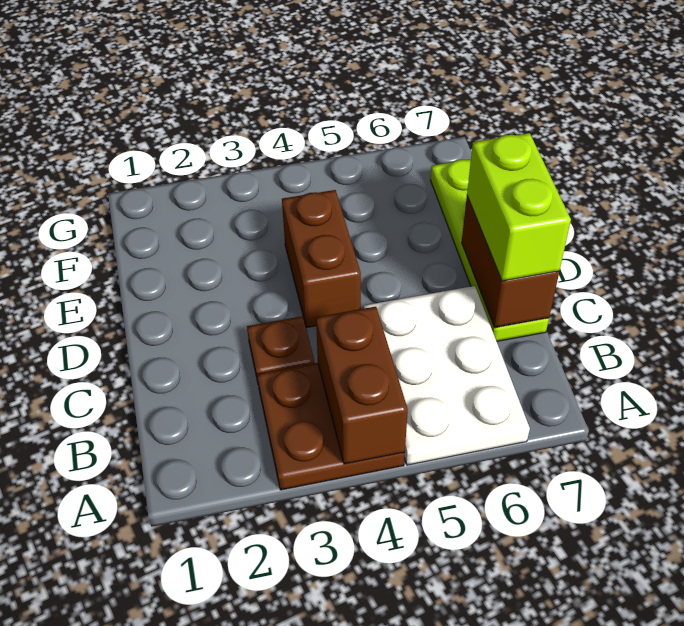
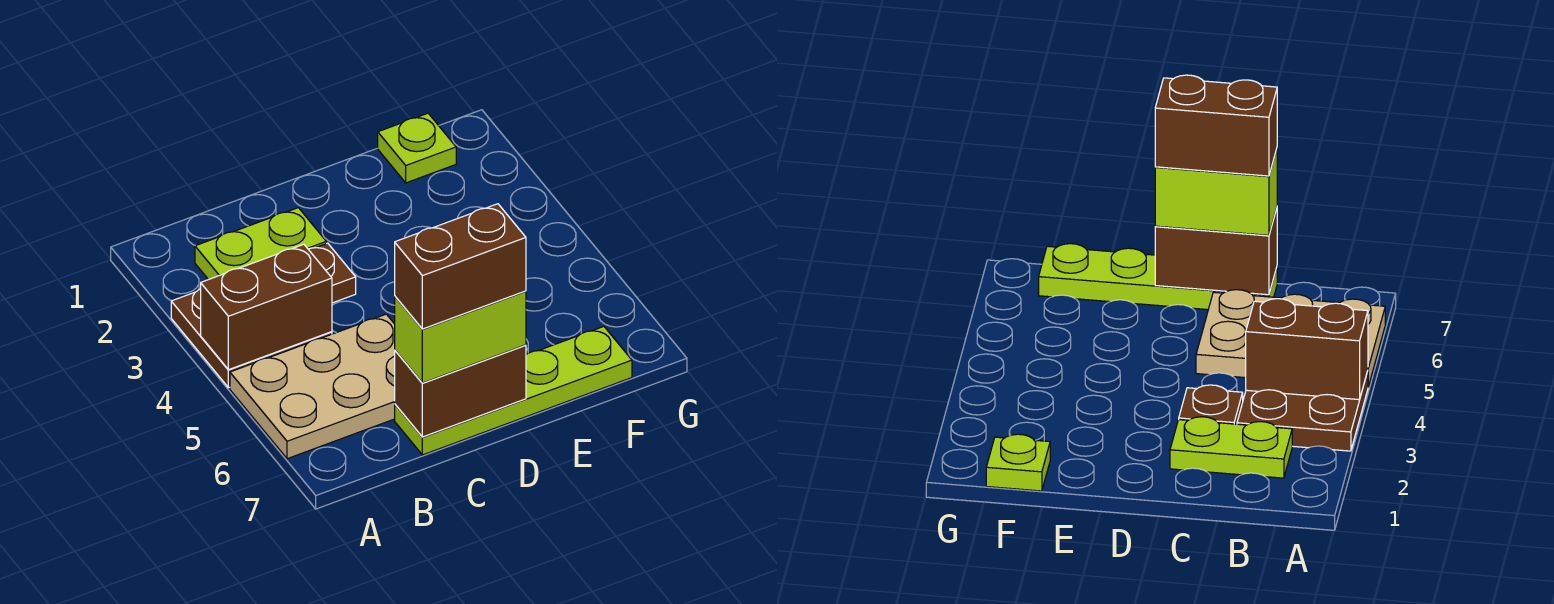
white plate A5:C6 level 1 -> tan plate A5:C6 level 1
none -> lime plate B2:C2 level 1
brown brick D4:E4 level 1 -> brown brick C7:D7 level 4
none -> lime plate F1 level 1

